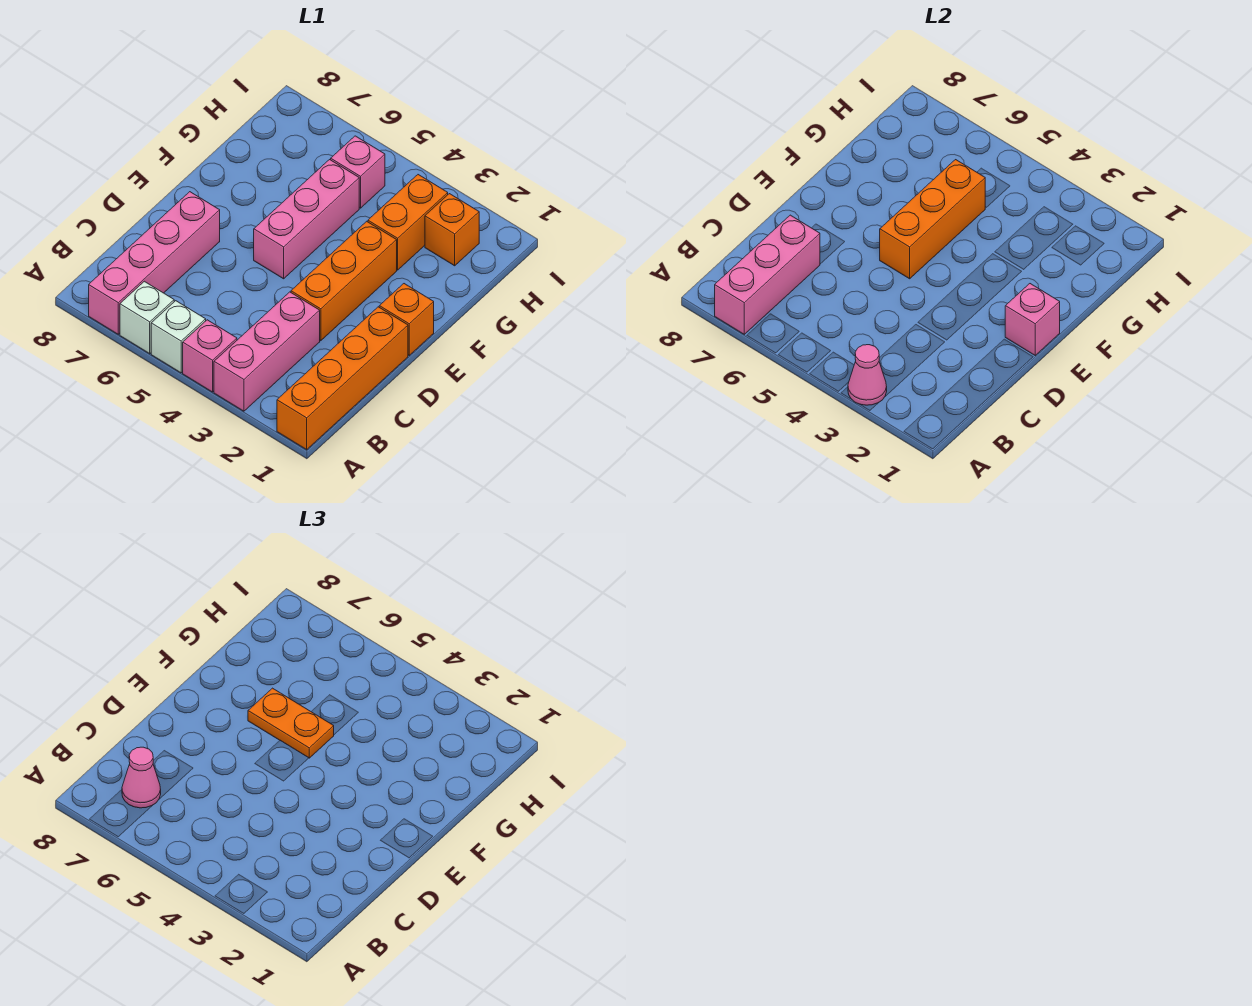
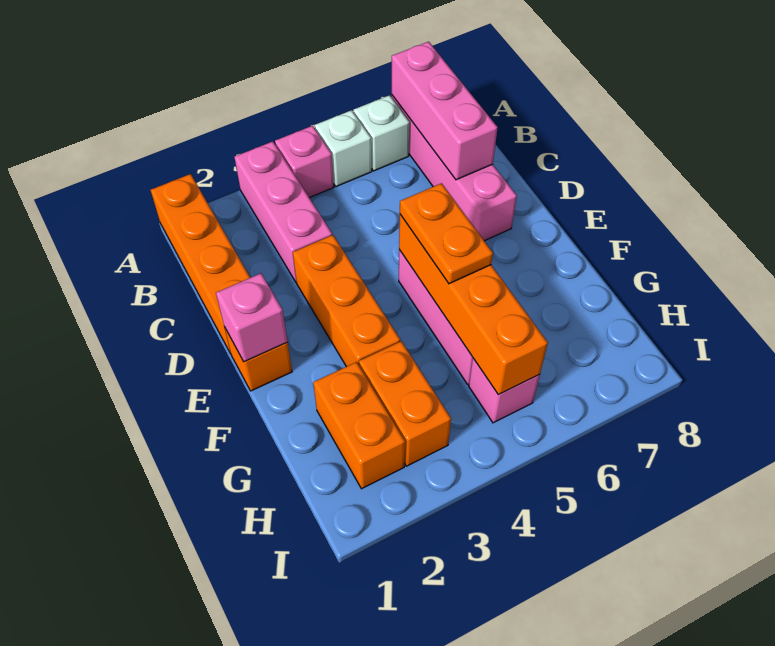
pink cone A3 level 2 -> none
pink cone B7 level 3 -> none
orange brick E5:G5 level 2 -> orange brick E5:H5 level 2
orange plate F5:F6 level 3 -> orange plate E5:F5 level 3
orange brick H2 level 1 -> orange brick G2:H2 level 1

